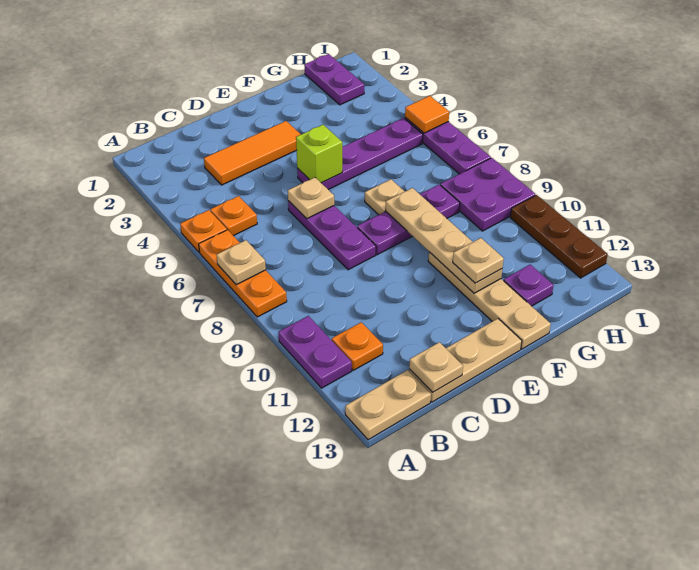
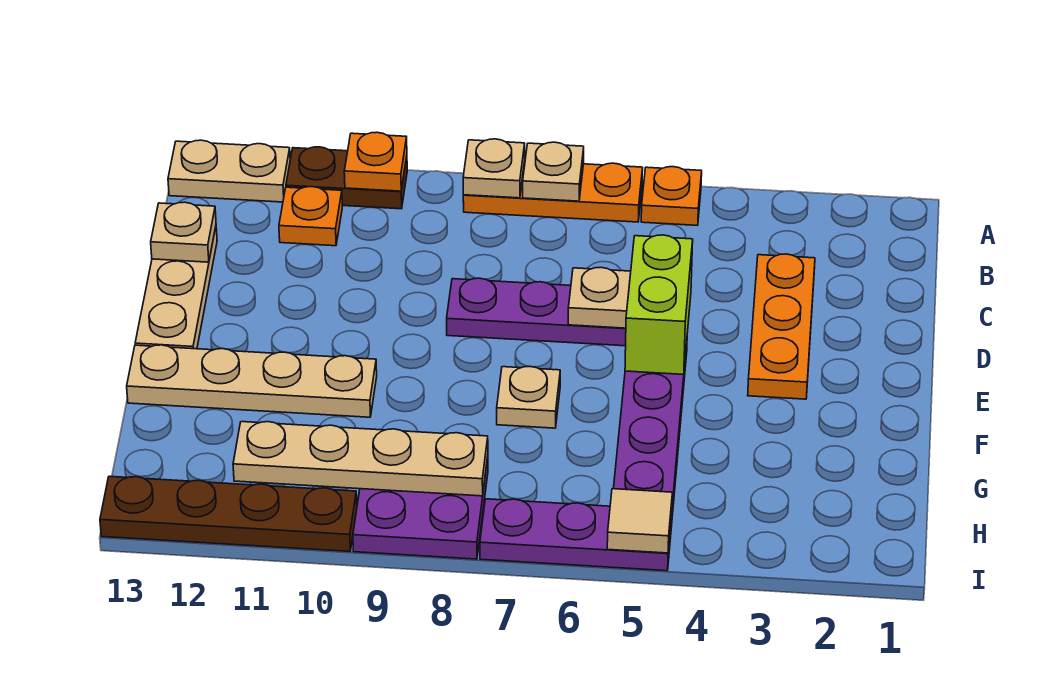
purple plate A10:A11 level 1 -> brown plate A10:A11 level 1
tan plate A13:B13 level 1 -> tan plate A12:A13 level 1
orange plate B5 level 1 -> orange plate A10 level 2
orange tile C3:E3 level 1 -> orange plate C3:E3 level 1
lime brick E5 level 2 -> lime brick D5:E5 level 2
purple plate E8:G8 level 1 -> none
tan plate F8:F11 level 2 -> tan plate H8:H11 level 2
tan plate F11 level 3 -> tan plate A8 level 2
purple plate G12 level 1 -> none
purple plate H1:H2 level 1 -> none
orange tile I5 level 2 -> tan tile I5 level 2
brown plate I10:I12 level 1 -> brown plate I10:I13 level 1

